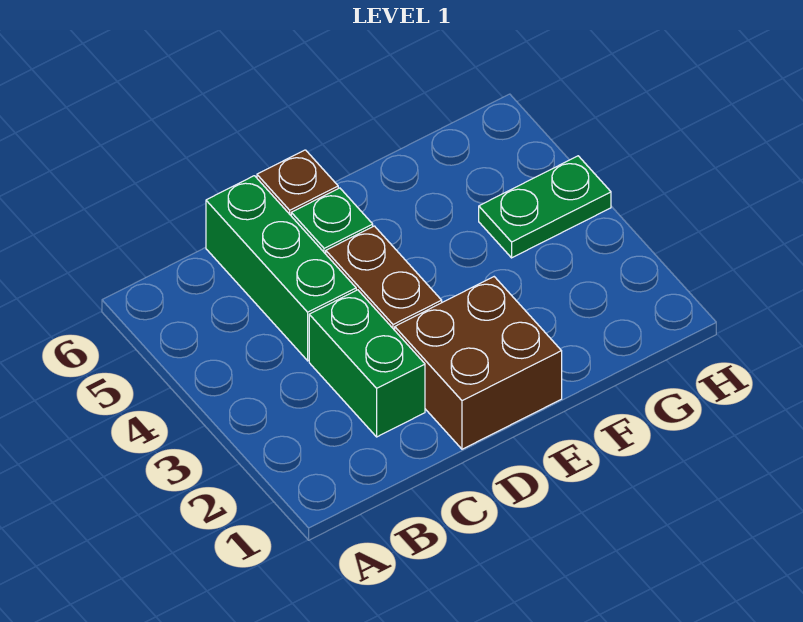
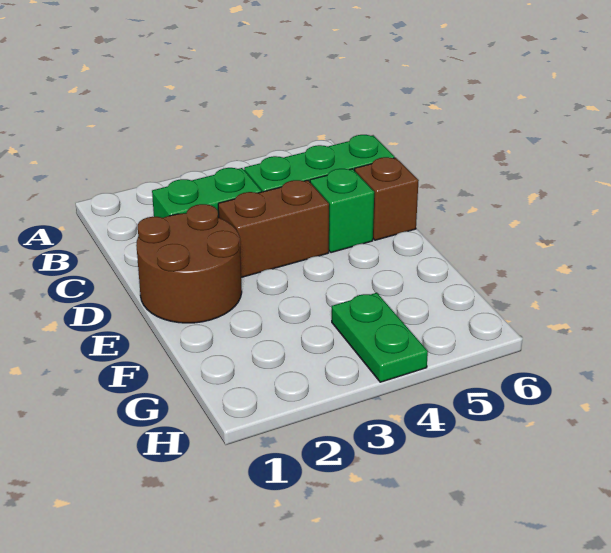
brown brick D1:E2 level 1 -> brown round brick D1:E2 level 1

